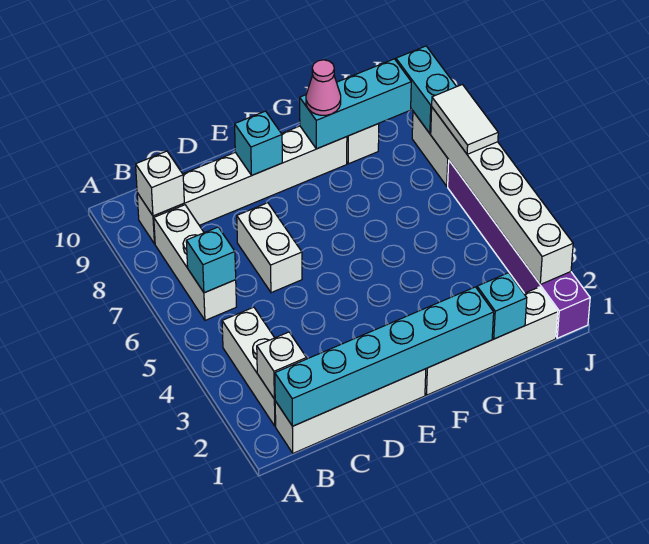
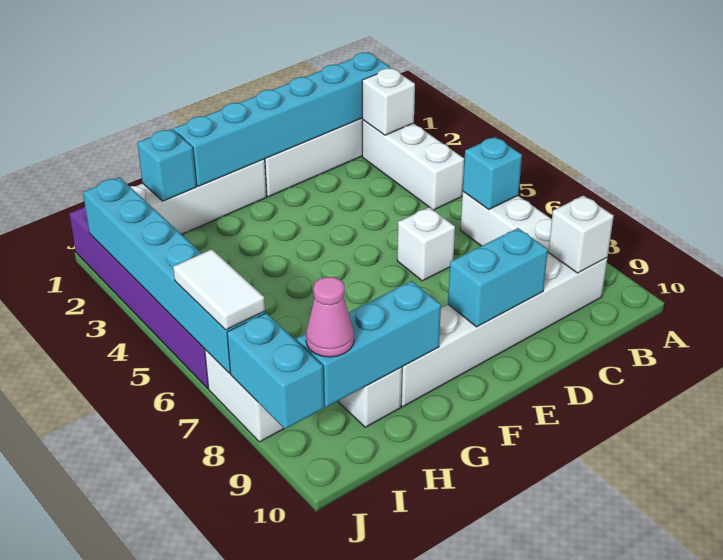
white brick D6:D7 level 1 -> white brick D6 level 1
cyan brick E9 level 2 -> cyan brick D9:E9 level 2
pink cone G9 level 3 -> pink cone I9 level 3
white brick J2:J7 level 2 -> cyan brick J2:J7 level 2

